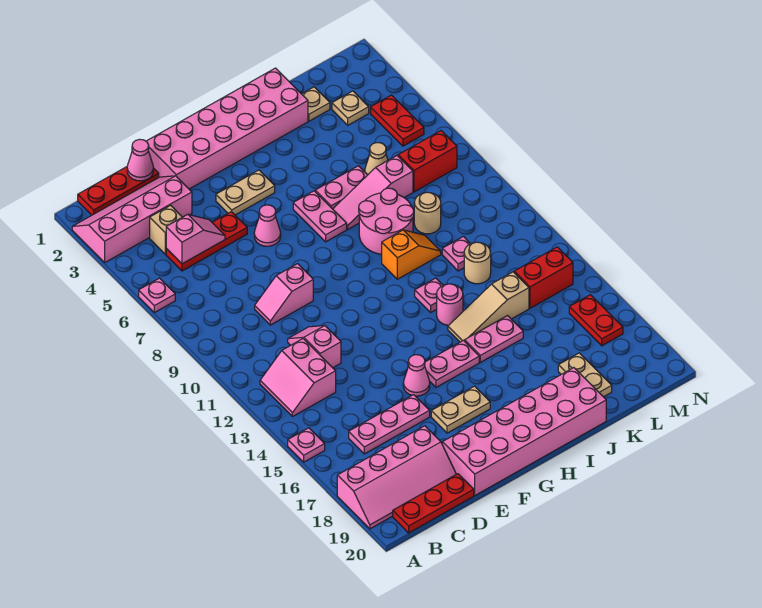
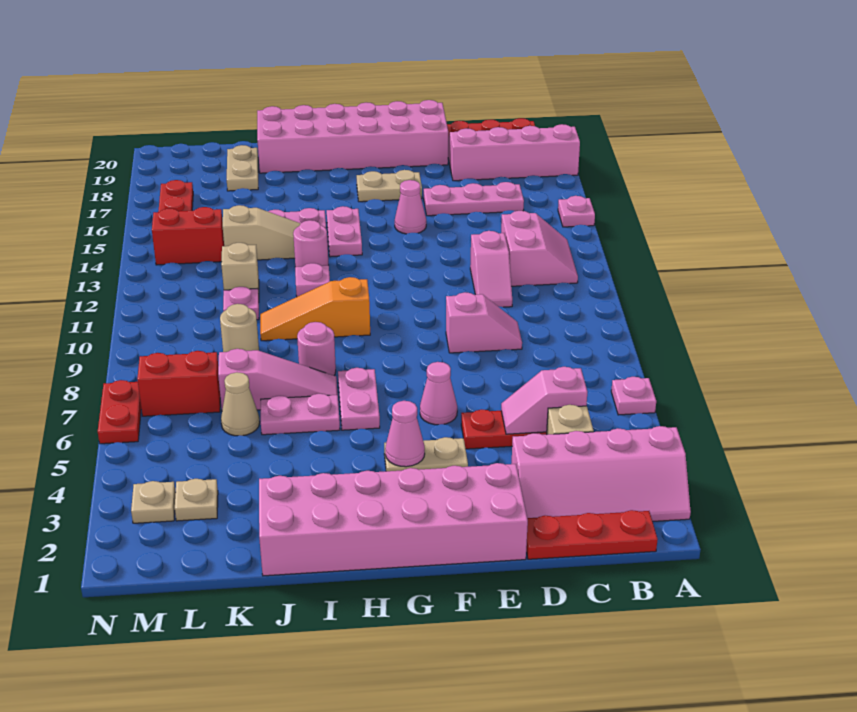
pink cone D1 level 2 -> pink cone G4 level 2
pink plate G15:H15 level 1 -> pink plate H14:H15 level 1
pink round brick I8:J9 level 1 -> pink round brick I8 level 1
orange slope I10:J10 level 1 top I -> orange slope H10:J10 level 1 top H
tan plate K2 level 1 -> tan plate M3 level 1
tan round brick K12 level 1 -> tan brick K12 level 1
red plate M4:M5 level 1 -> red plate N6:N7 level 1

